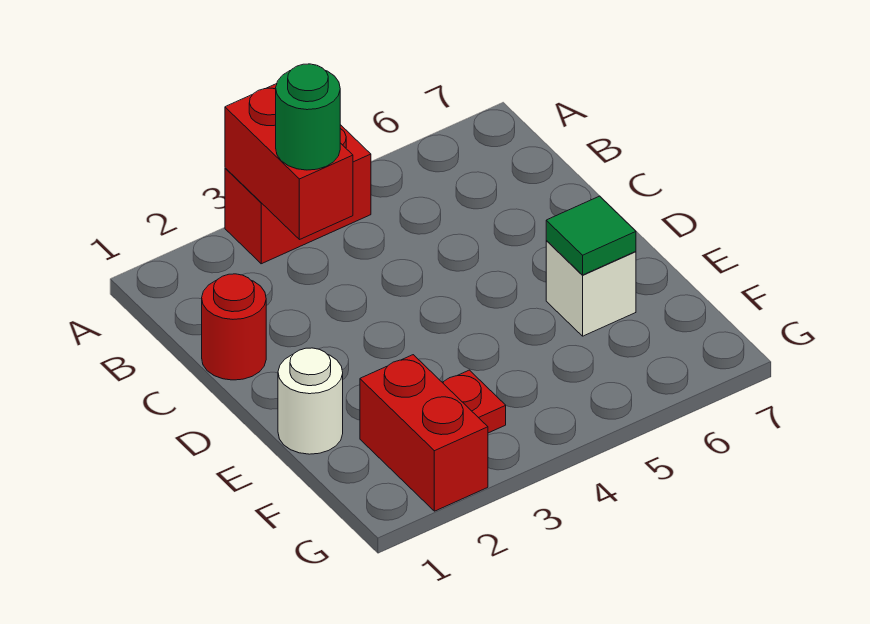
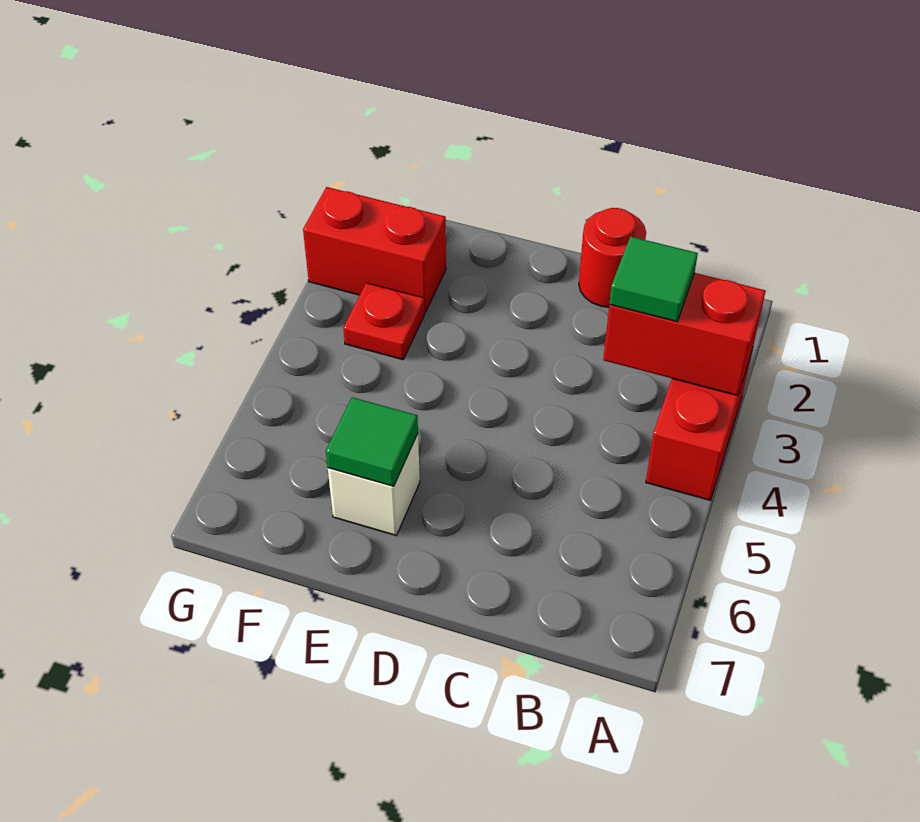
green round brick B3 level 3 -> green tile B3 level 3
white round brick E1 level 1 -> none

